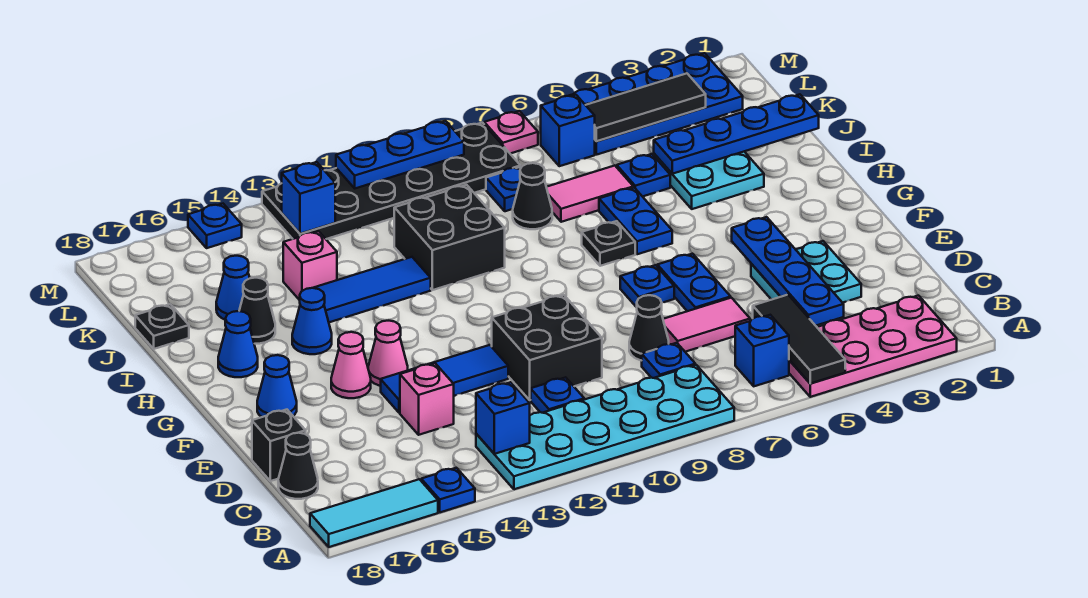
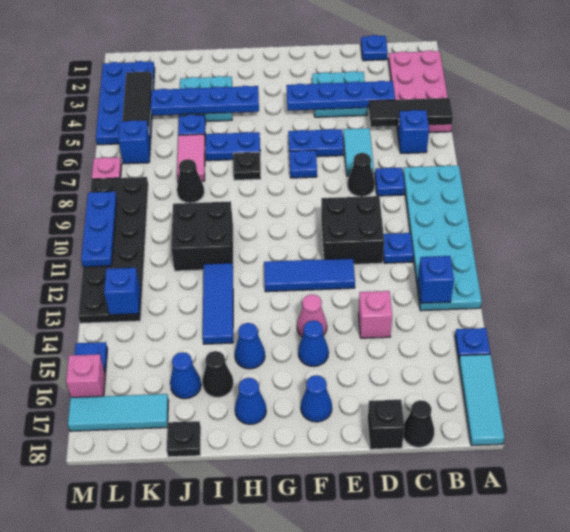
pink tile D6:D7 level 1 -> cyan tile D6:D7 level 1
blue tile E12:E14 level 1 -> blue tile E12:G12 level 1
pink cone F15 level 1 -> blue cone F15 level 1
blue plate J1:J4 level 2 -> blue plate H4:K4 level 2
pink brick J14 level 1 -> pink brick M16 level 1
blue plate K8 level 1 -> blue plate C1 level 1
none -> cyan tile K17:M17 level 1

